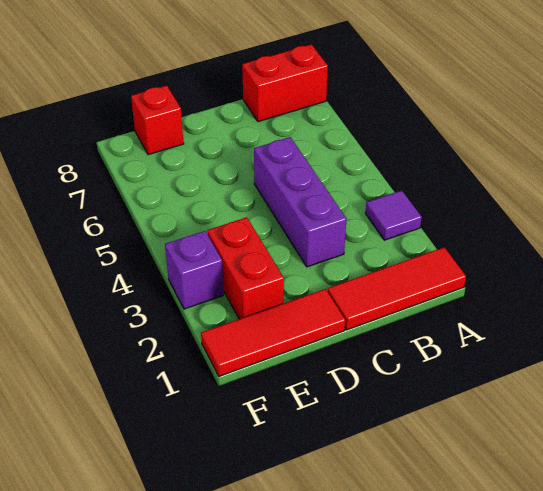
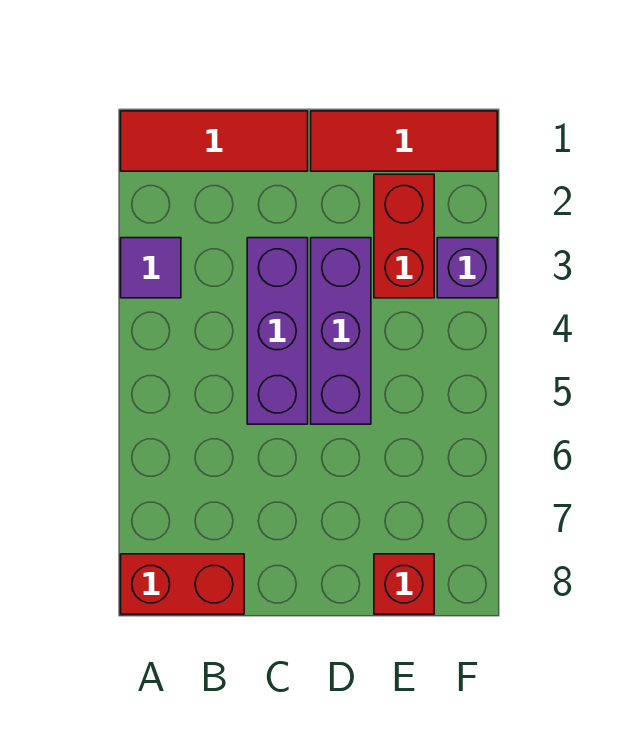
none -> purple brick D3:D5 level 1

